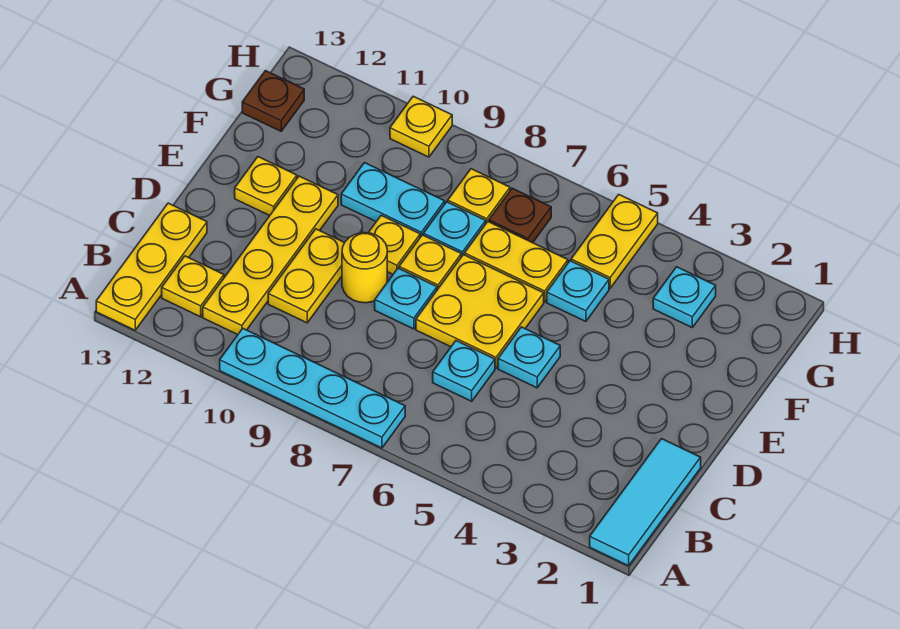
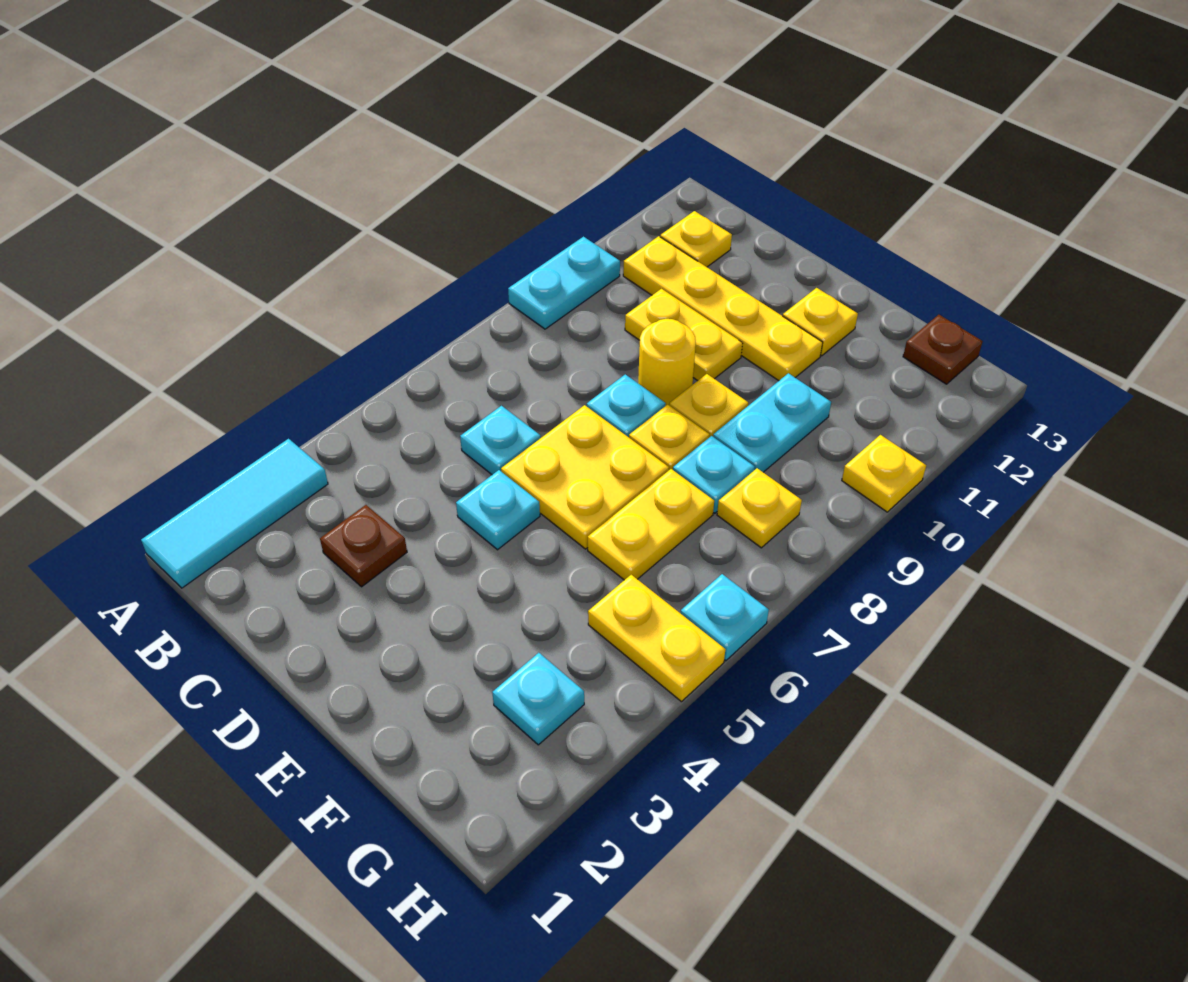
cyan tile A1:C1 level 1 -> cyan tile A1:A3 level 1
cyan plate A7:A10 level 1 -> cyan plate A9:A10 level 1
yellow plate A13:C13 level 1 -> none
cyan plate F5 level 1 -> cyan plate H6 level 1
brown plate G7 level 1 -> brown plate C3 level 1

